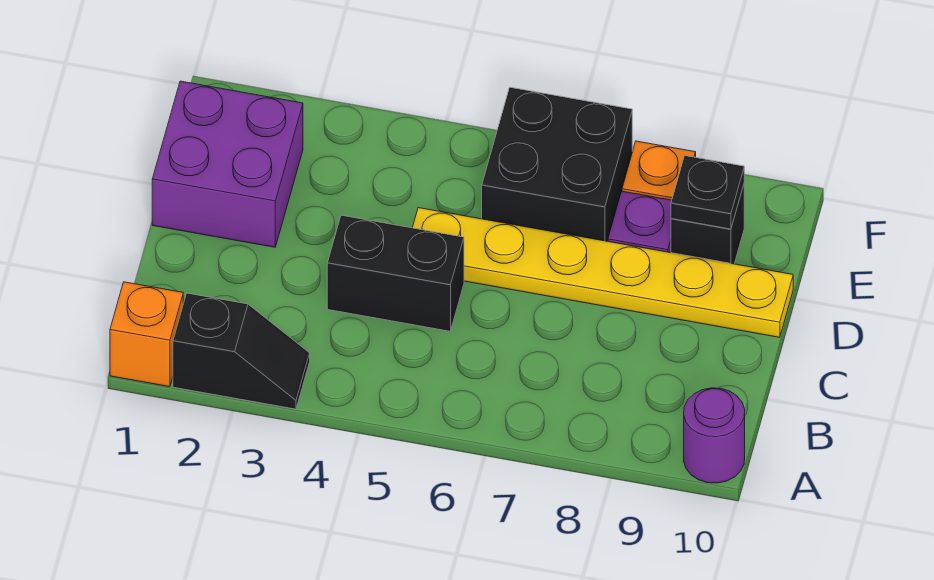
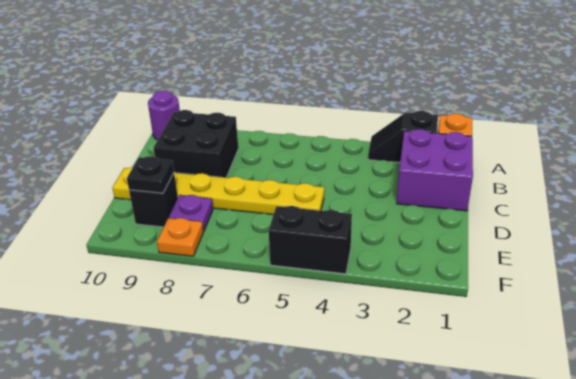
black brick C4:C5 level 1 -> black brick F4:F5 level 1
purple brick D1:E2 level 1 -> purple brick B1:C2 level 1
black brick E6:F7 level 1 -> black brick B8:C9 level 1

